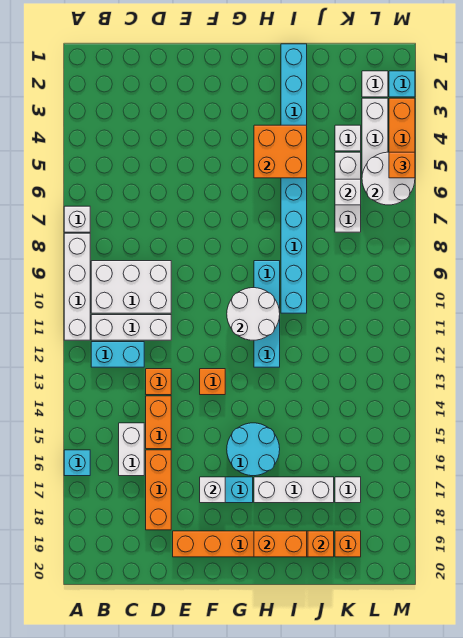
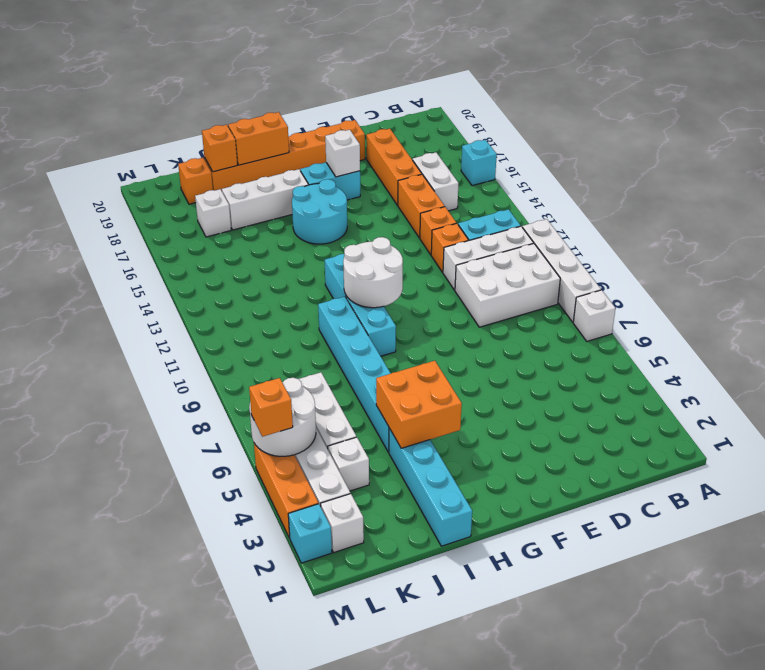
orange brick F13 level 1 -> orange brick D12 level 1
white brick K6 level 2 -> none

